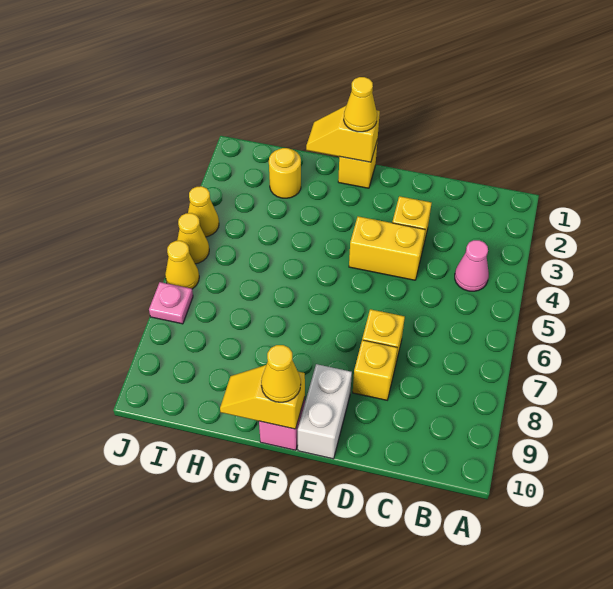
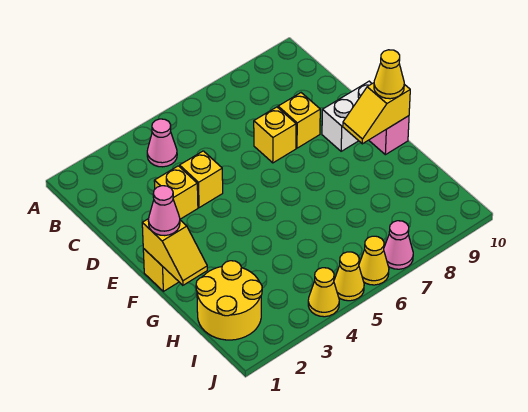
yellow brick D4:E4 level 1 -> yellow brick D4 level 1
yellow cone F1 level 3 -> pink cone F1 level 3
yellow slope F10:G10 level 2 top F -> yellow slope F9:F10 level 2 top 10
yellow round brick H2 level 1 -> yellow round brick H1:I2 level 1
pink plate J7 level 1 -> pink cone J7 level 1

